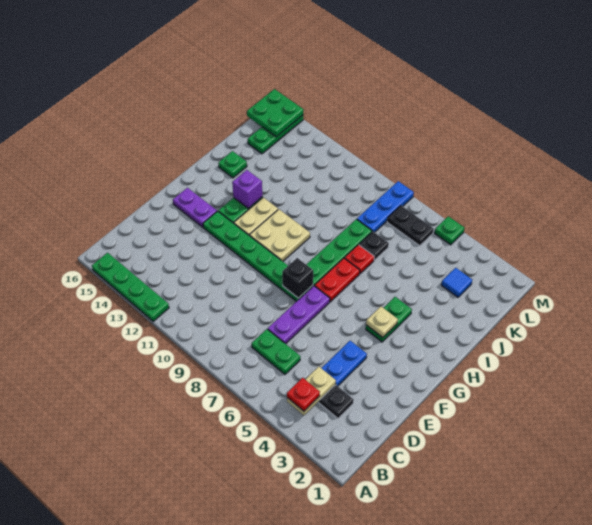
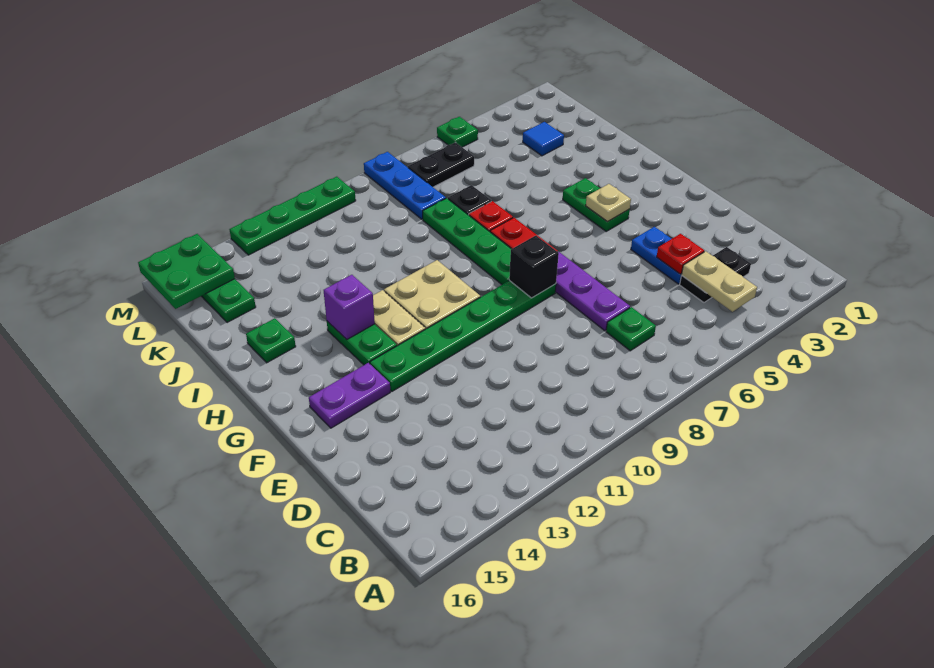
green plate A12:A15 level 1 -> green plate M10:M13 level 1
red plate B4 level 3 -> red plate D4 level 2
green plate C6:C7 level 1 -> green plate C7 level 1

